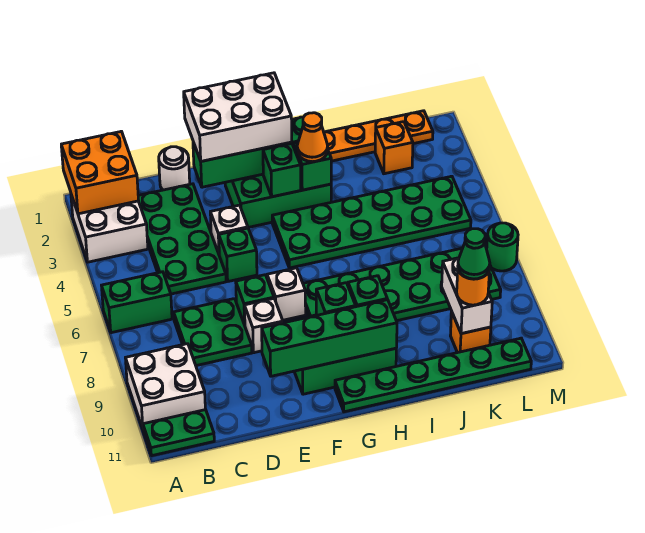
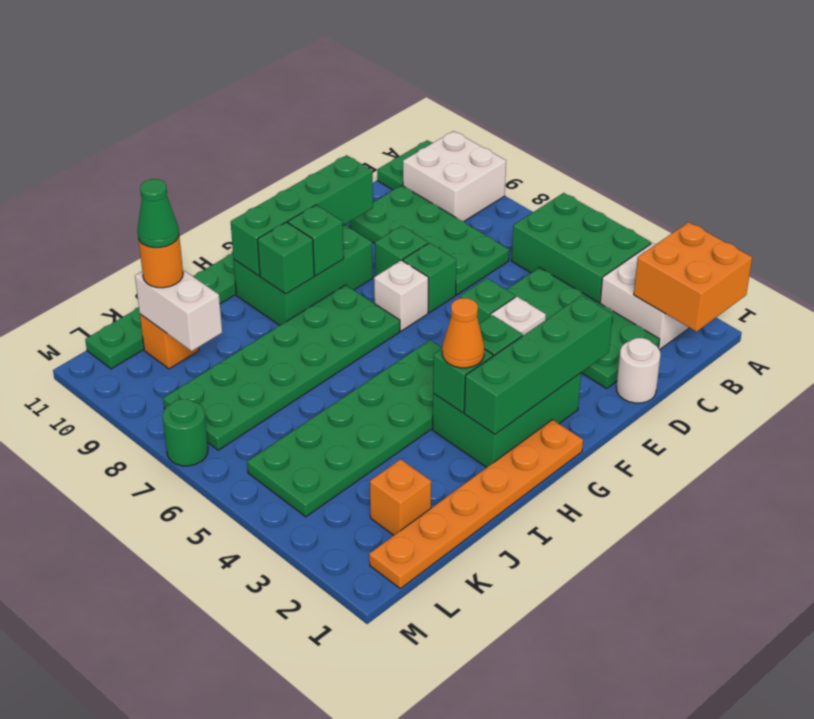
green brick A6:B6 level 1 -> green brick A4:B6 level 1
green plate C7:D8 level 1 -> green plate C7:D10 level 1
white brick E1:G2 level 3 -> none
white brick E8 level 1 -> green brick E8 level 1

